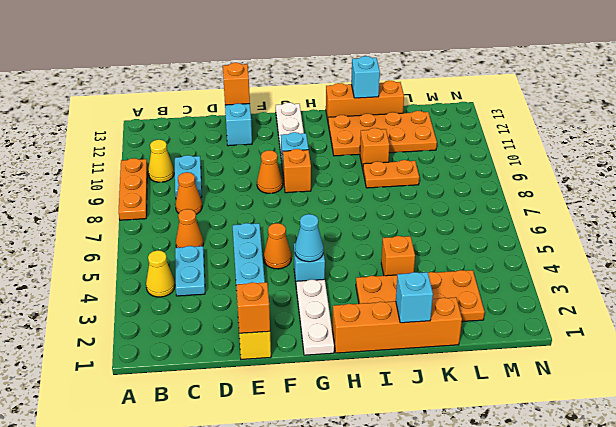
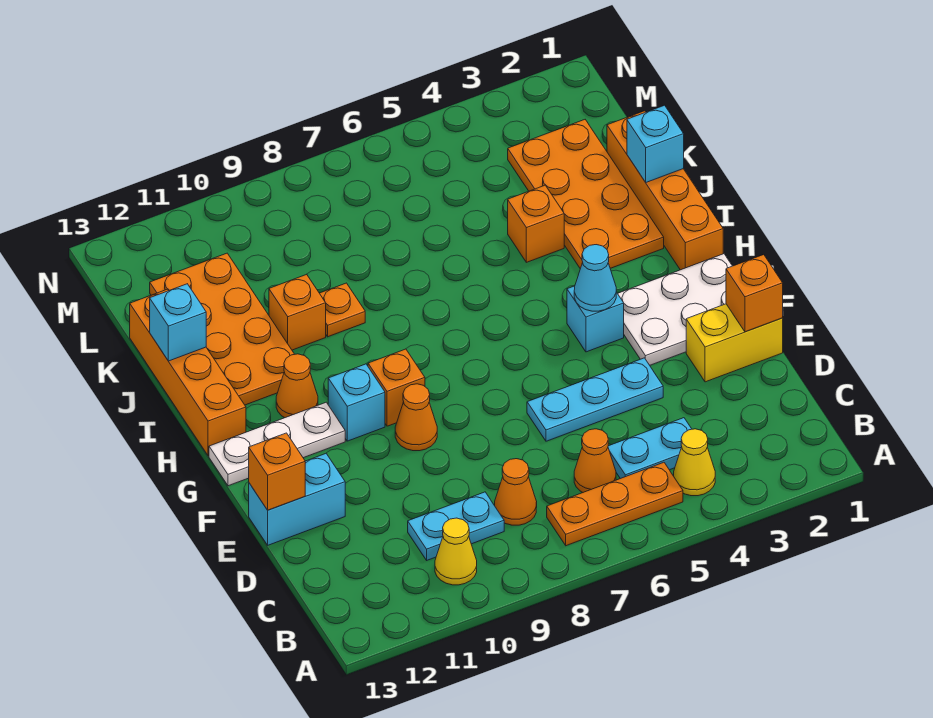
orange plate A8:A10 level 1 -> orange plate B5:B7 level 1
orange cone F5 level 1 -> orange cone H11 level 1
white plate G1:G3 level 1 -> white plate F1:G3 level 1
orange brick I13:K13 level 1 -> orange brick H13:K13 level 1
orange plate J9:K9 level 1 -> orange plate J9 level 1

